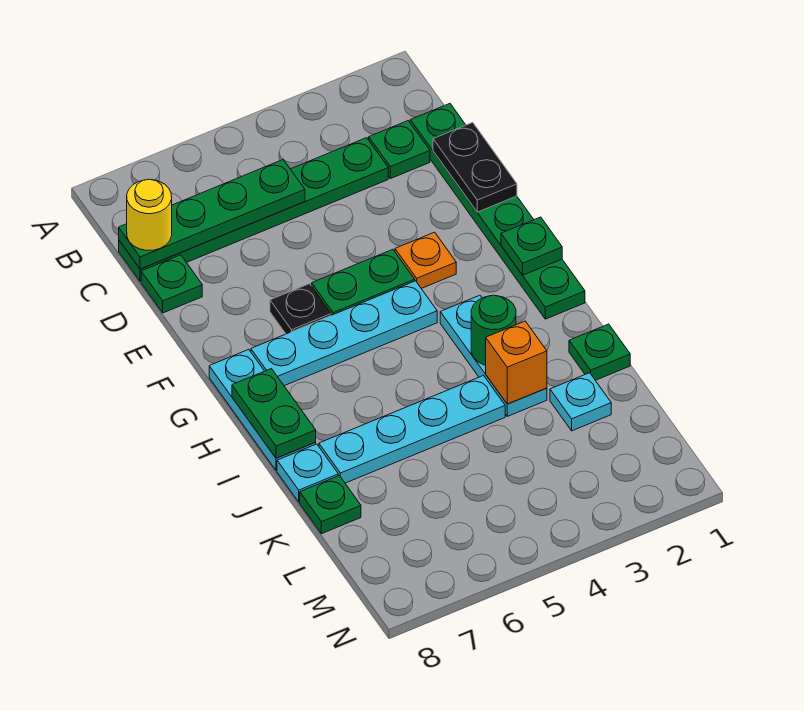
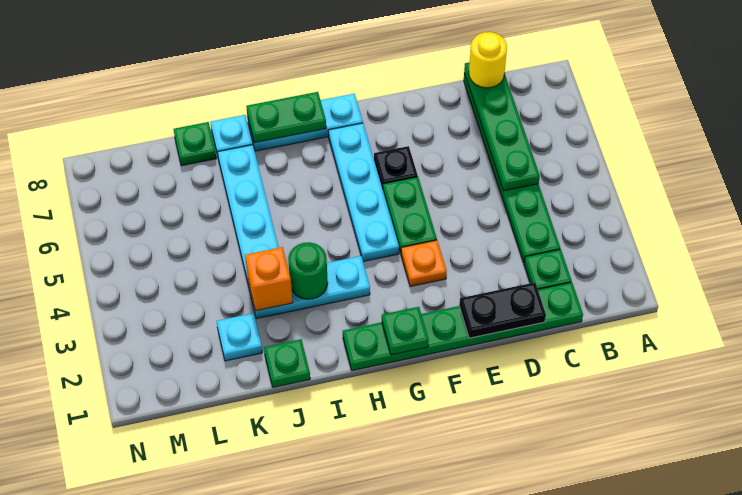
green plate D8 level 1 -> none

